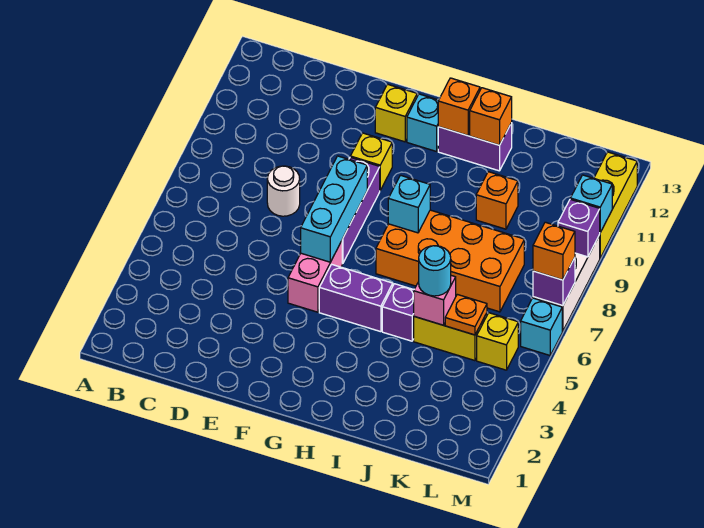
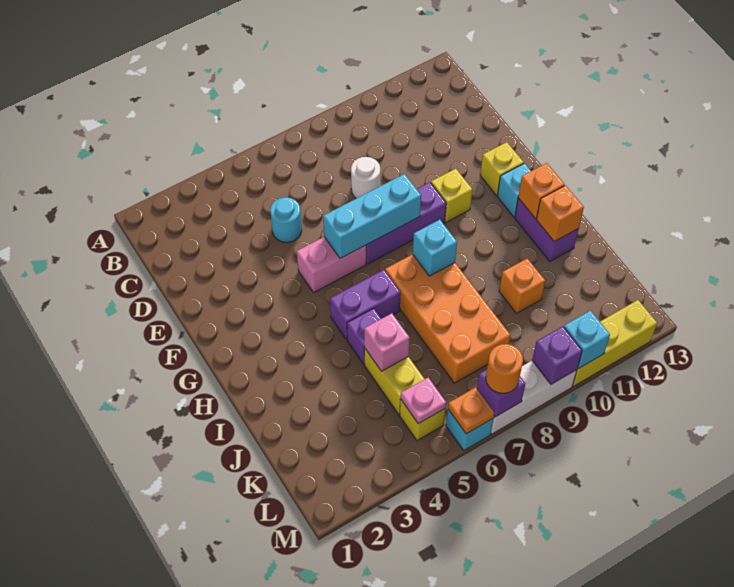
purple brick G5:H5 level 1 -> purple brick H5:H6 level 1
cyan round brick J5 level 3 -> cyan round brick D5 level 1
orange plate K5 level 2 -> orange plate M6 level 2
none -> pink plate L5 level 2
orange brick M7 level 3 -> orange round brick M7 level 3

